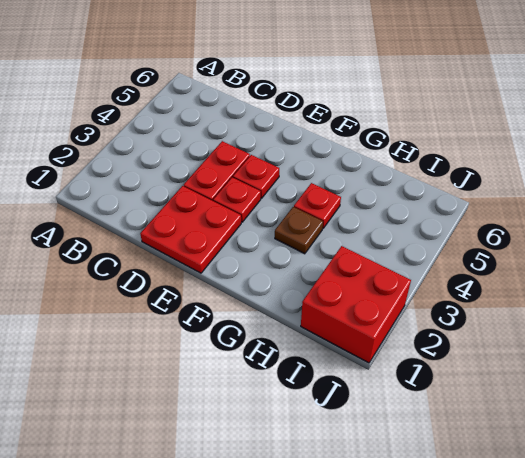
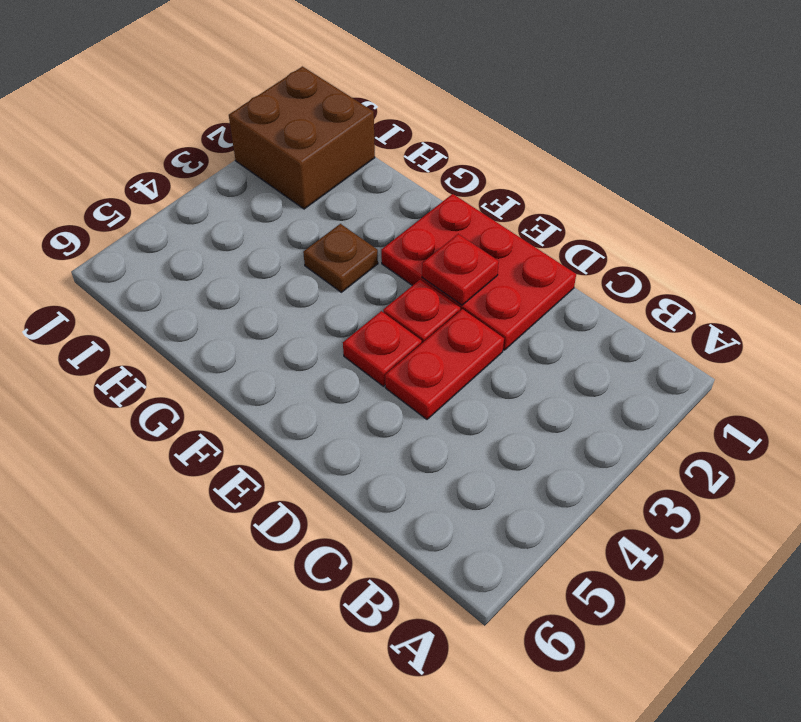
red plate D1:E2 level 1 -> red plate D1:F2 level 1
red plate G4 level 1 -> red plate E2 level 2
red brick I1:J2 level 1 -> brown brick I1:J2 level 1

